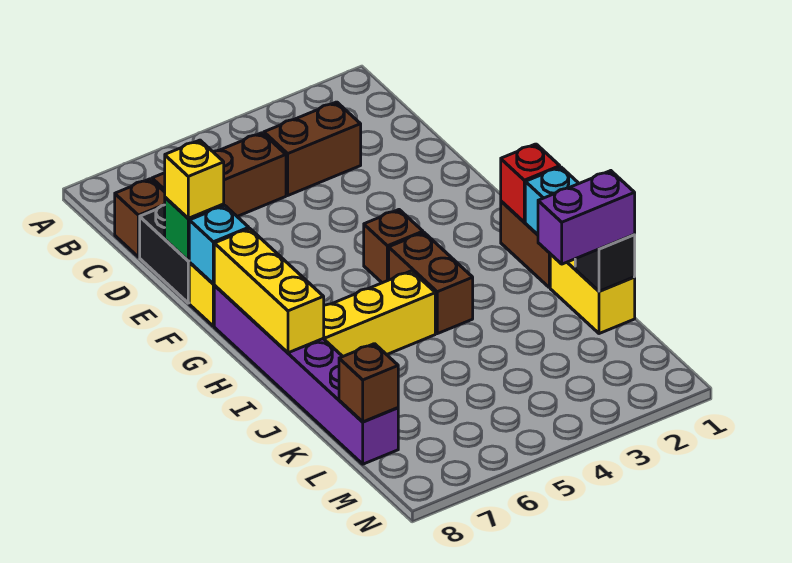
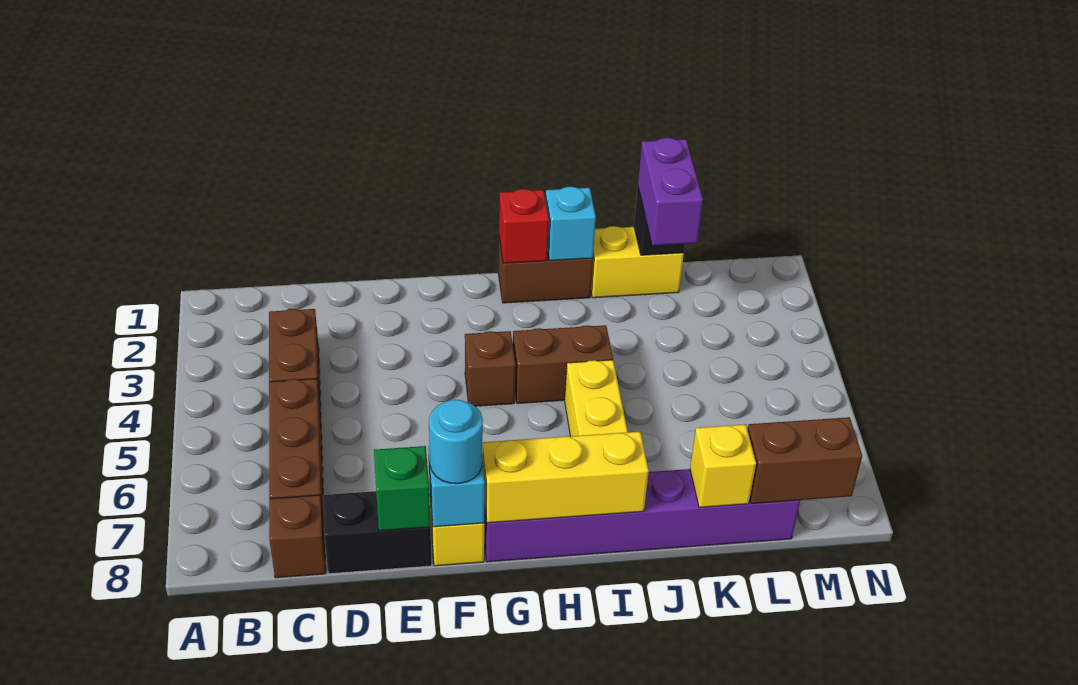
yellow brick E8 level 3 -> yellow brick K8 level 2
none -> cyan round brick F8 level 3
brown brick L8 level 2 -> brown brick L8:M8 level 2

